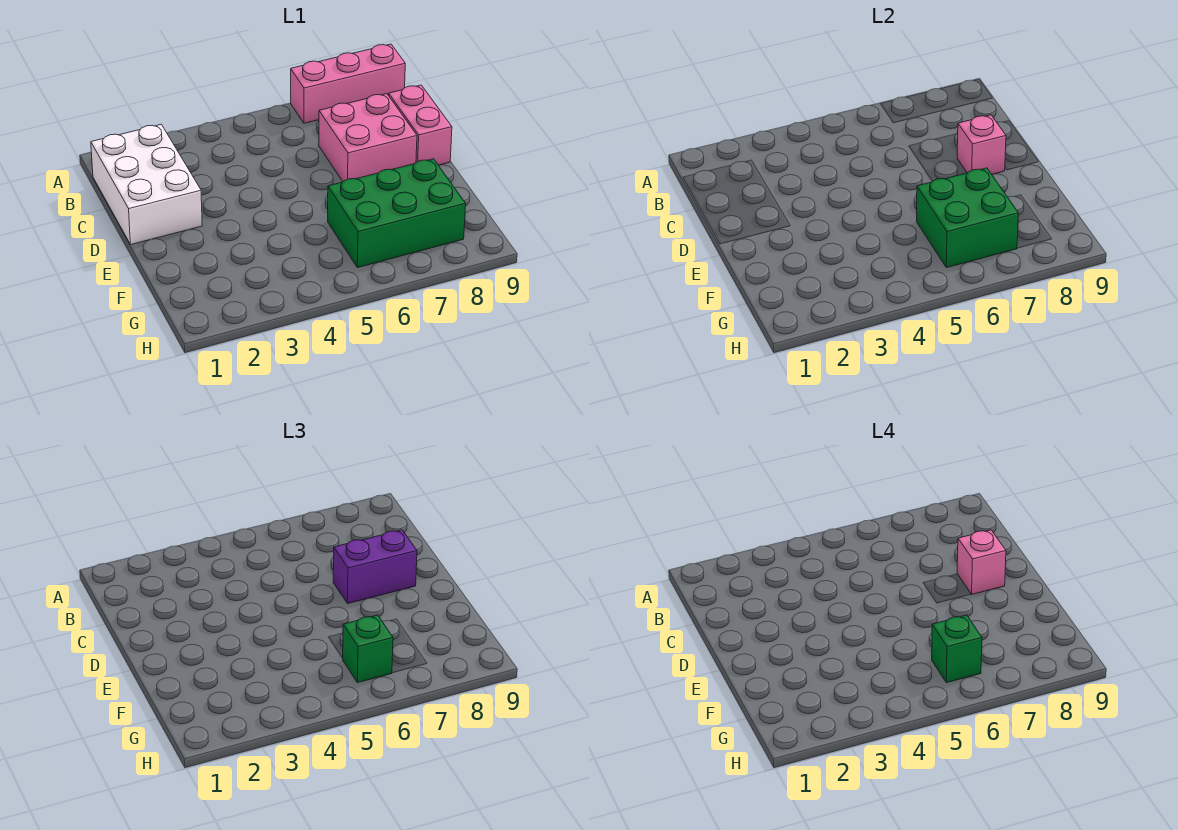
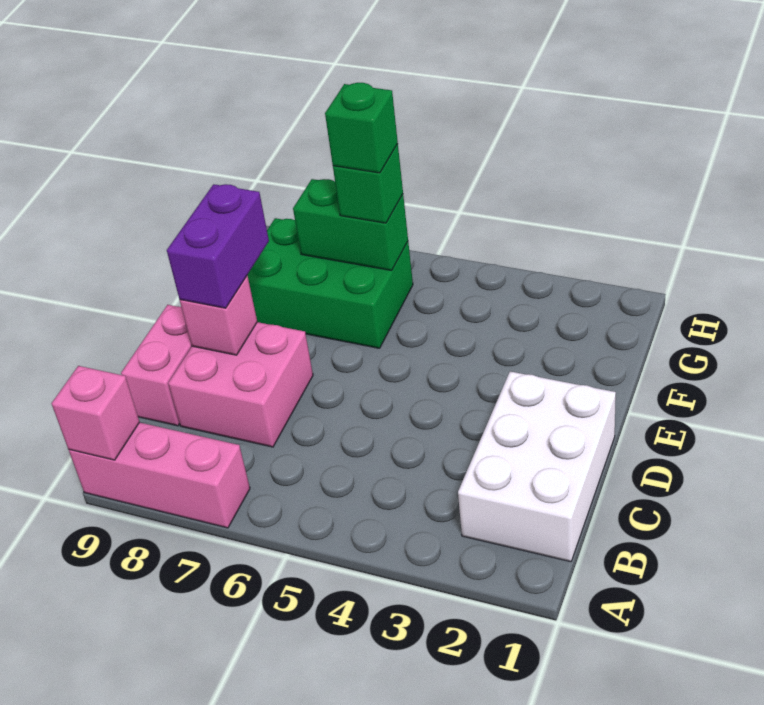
purple brick D7:D8 level 3 -> purple brick D8:E8 level 3
pink brick D8 level 4 -> pink brick A9 level 2
green brick F6:G7 level 2 -> green brick G6:G7 level 2

